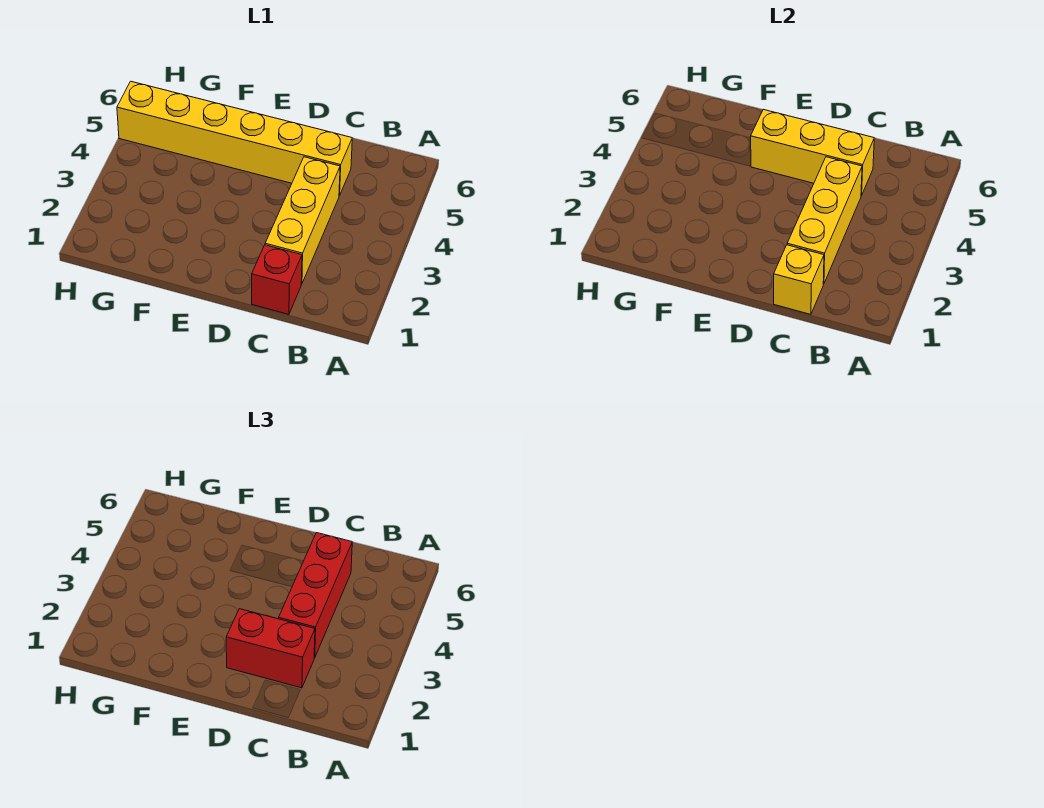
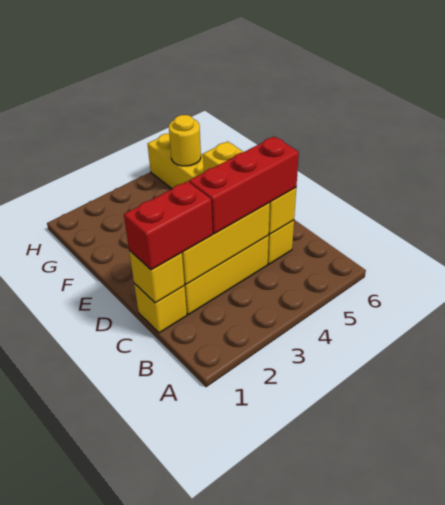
red brick C1 level 1 -> yellow brick C1 level 1
red brick C2:D2 level 3 -> red brick C1:C2 level 3
none -> yellow round brick G5 level 2

